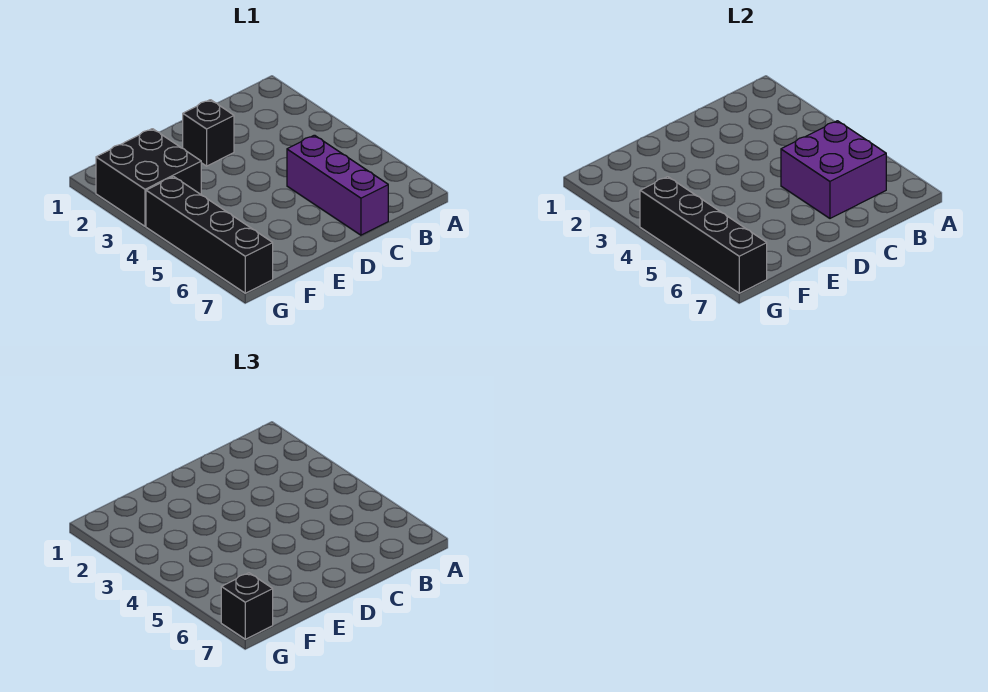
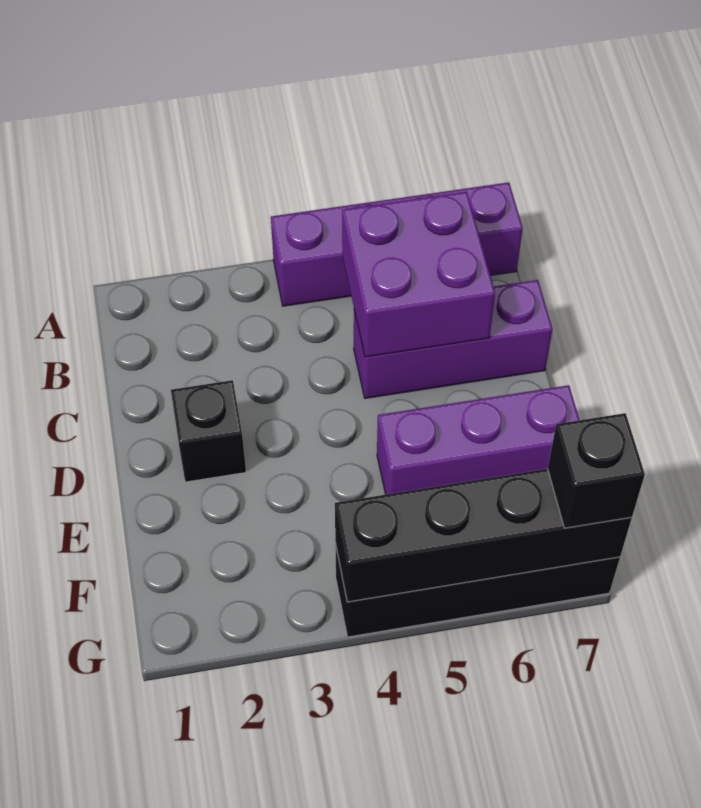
none -> purple brick A4:A7 level 1
none -> purple brick E5:E7 level 1
black brick F2:G3 level 1 -> none

